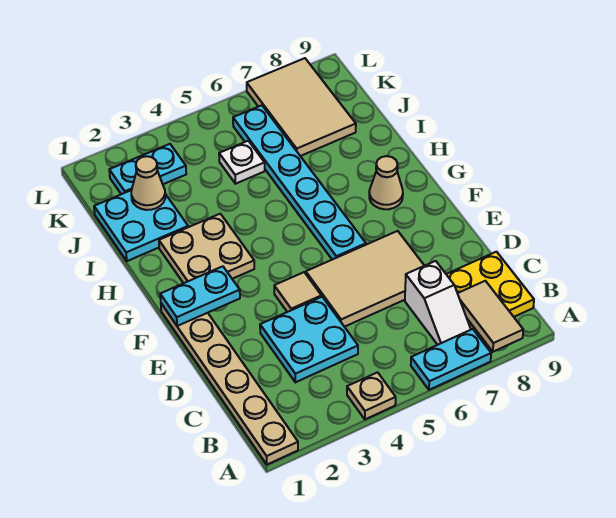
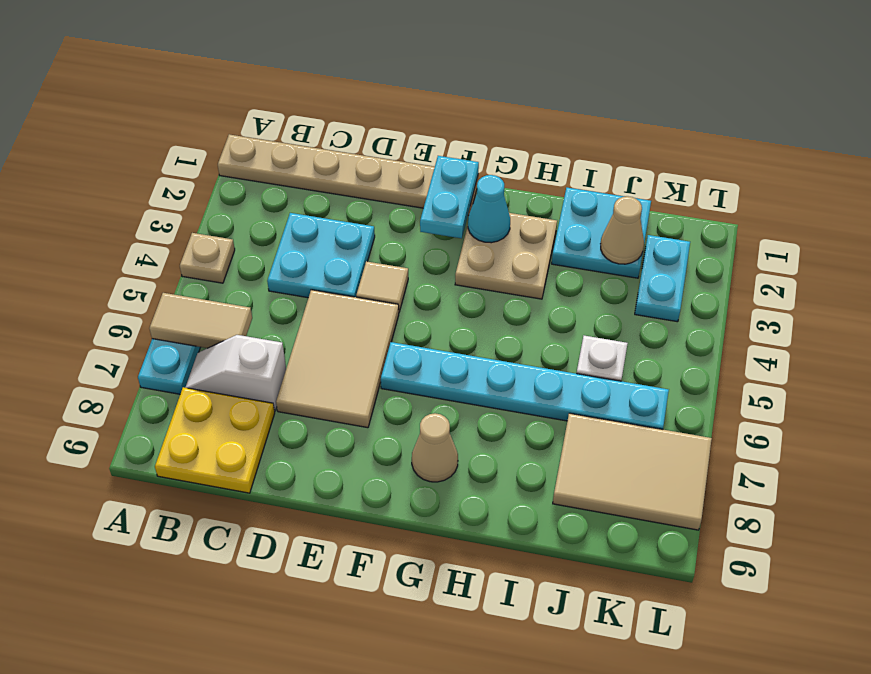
tan tile A8:B8 level 2 -> tan tile A6:B6 level 2
none -> cyan cone G2 level 2

